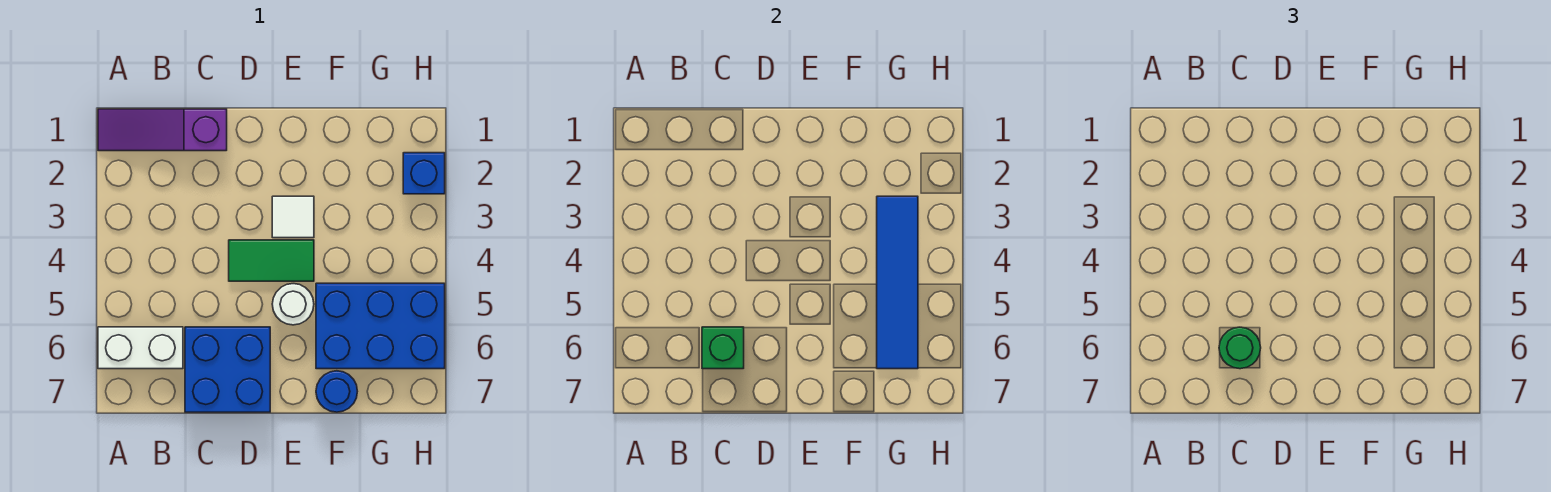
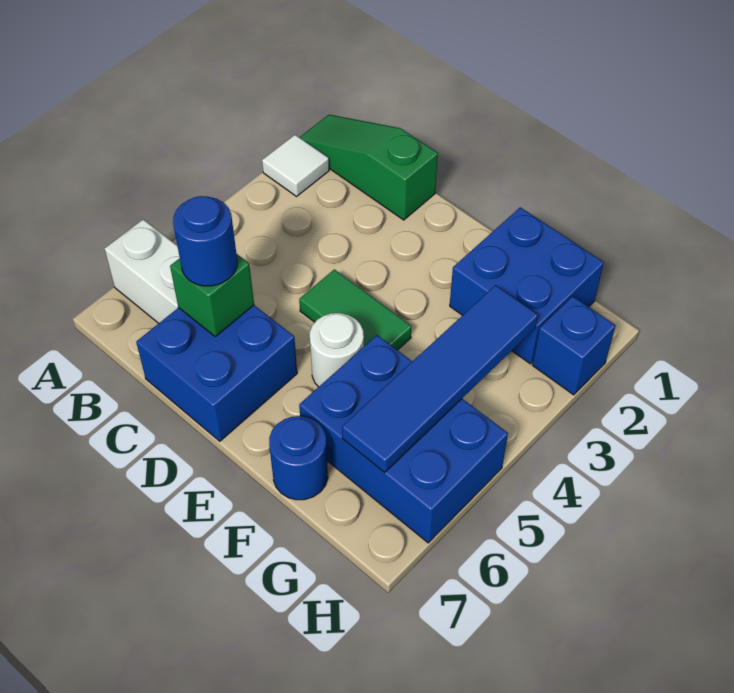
purple slope A1:C1 level 1 top C -> green slope A1:C1 level 1 top C
green round brick C6 level 3 -> blue round brick C6 level 3
white tile E3 level 1 -> white tile A2 level 1
none -> blue brick F1:G2 level 1

